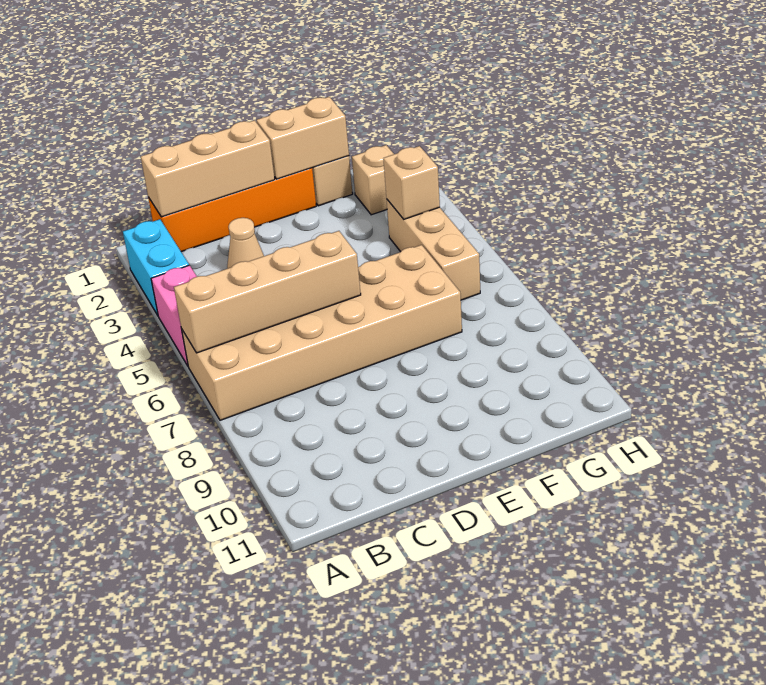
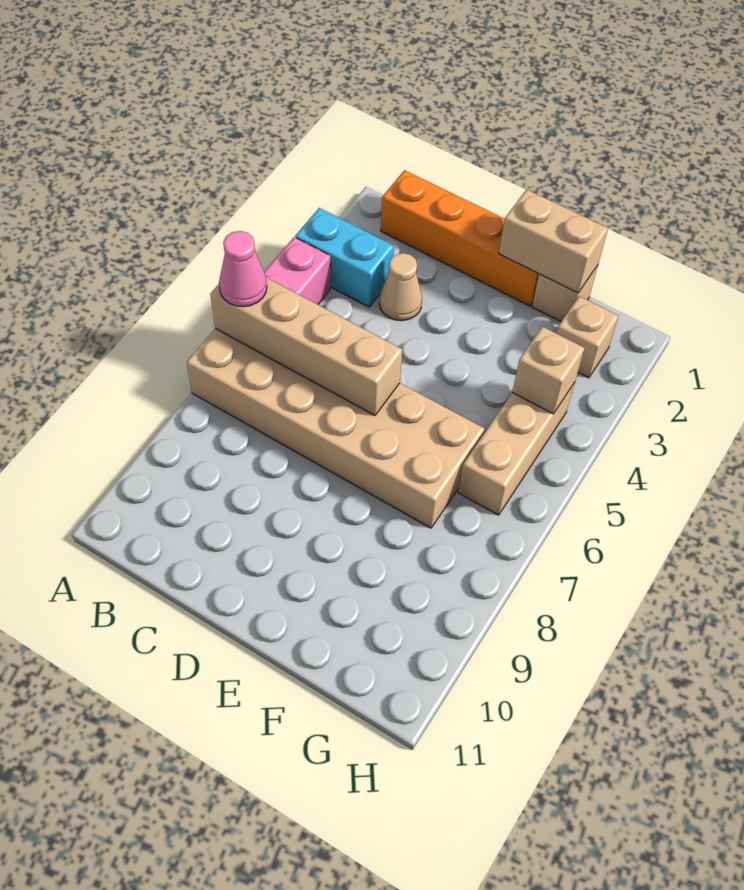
cyan brick A2:A3 level 1 -> cyan brick A3:B3 level 1
none -> pink cone A6 level 3
tan brick B1:D1 level 2 -> none

